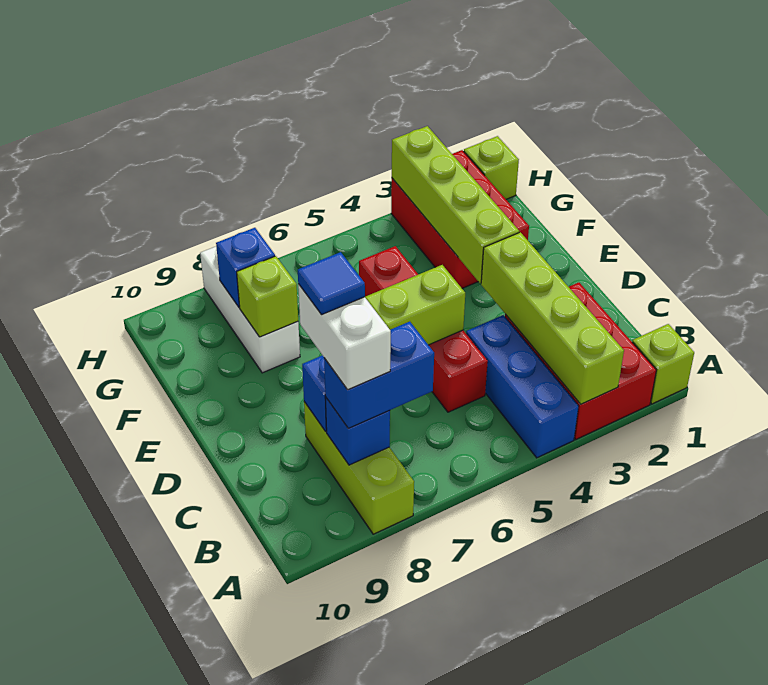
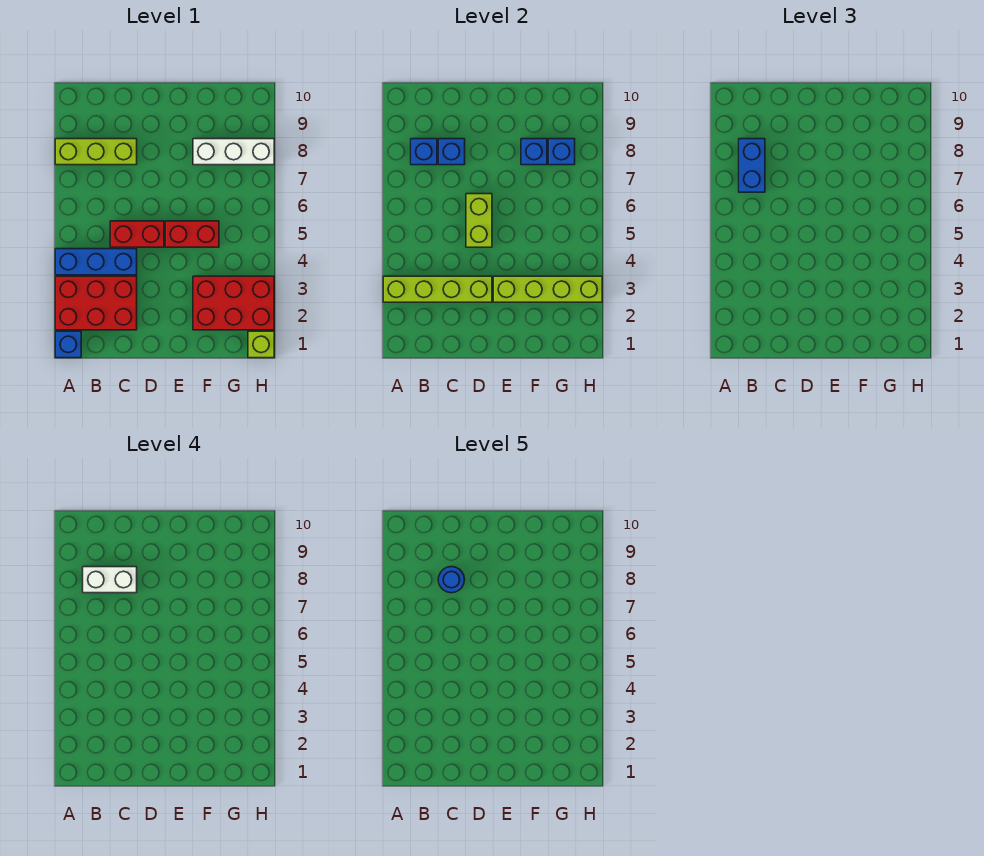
lime brick A1 level 1 -> blue brick A1 level 1
blue tile C8 level 5 -> blue round brick C8 level 5
lime brick F8 level 2 -> blue brick F8 level 2

